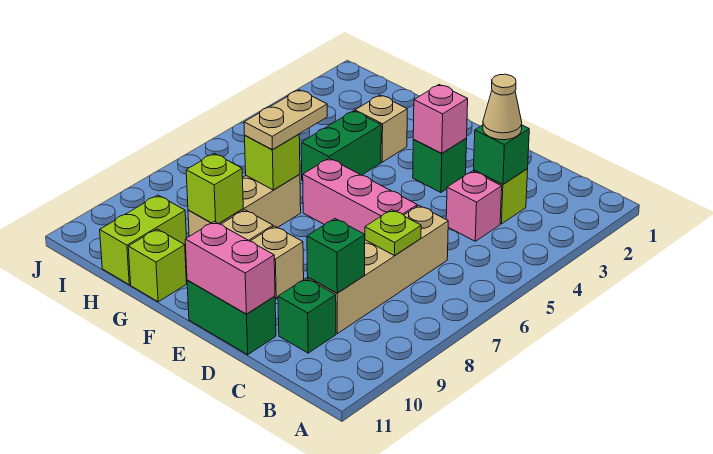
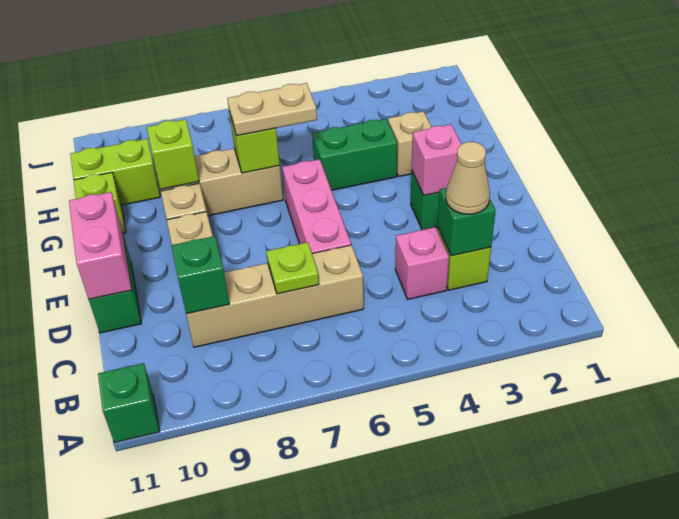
green brick C10 level 1 -> green brick A11 level 1

